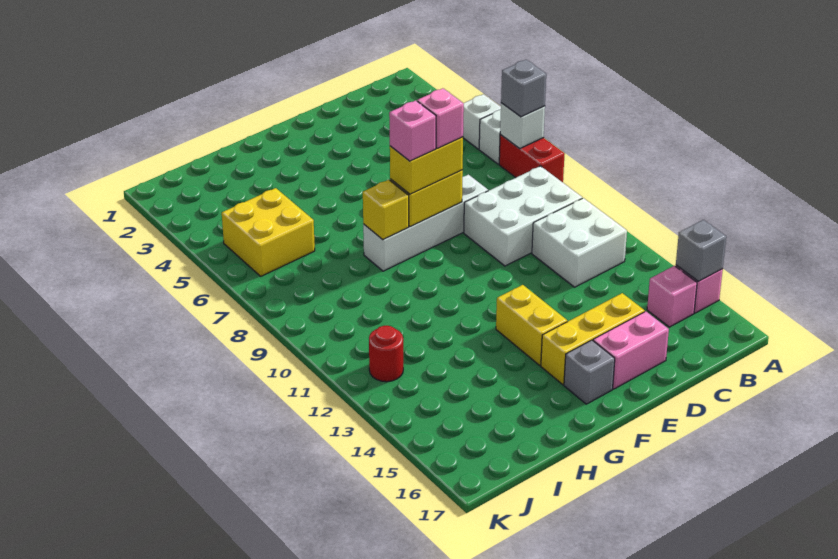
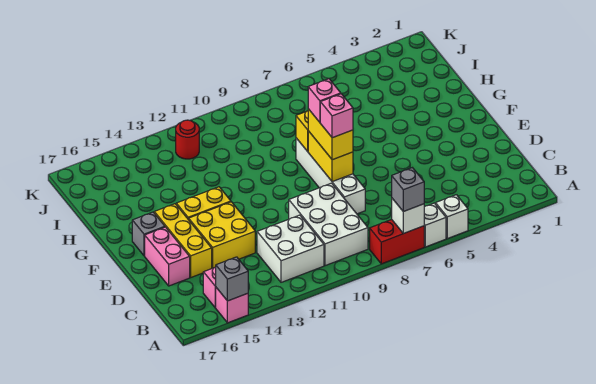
yellow brick I5:J6 level 1 -> yellow brick D13:E14 level 1

